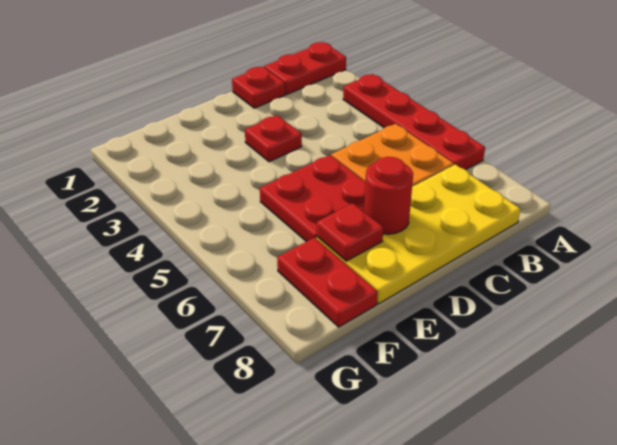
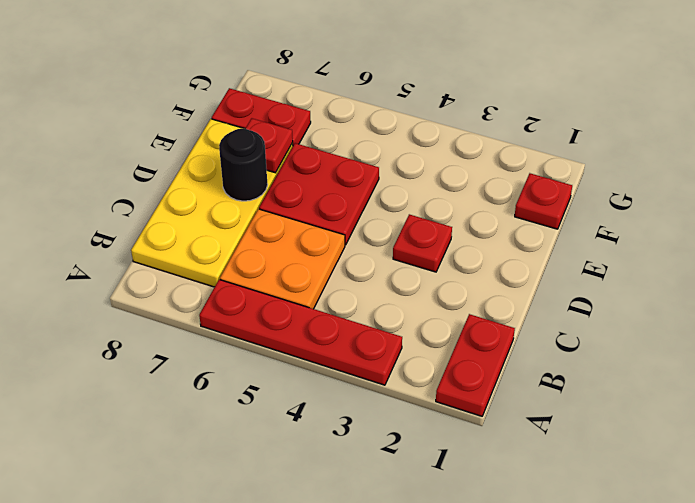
red plate C1 level 1 -> red plate F1 level 1
red round brick D7 level 2 -> black round brick D7 level 2

